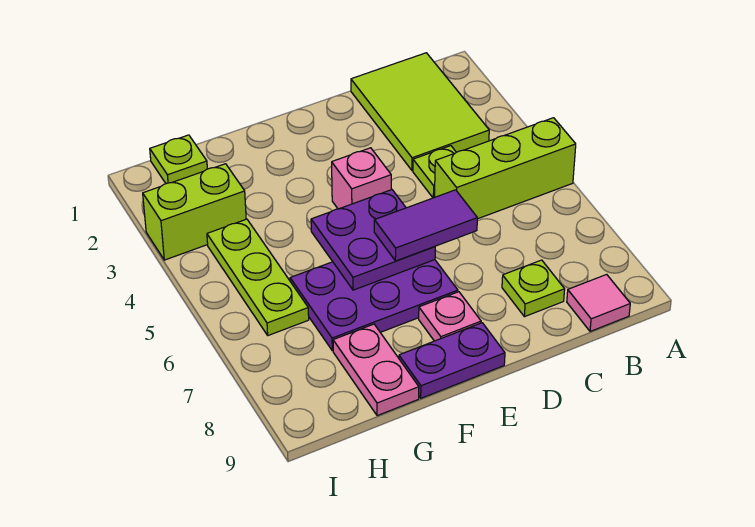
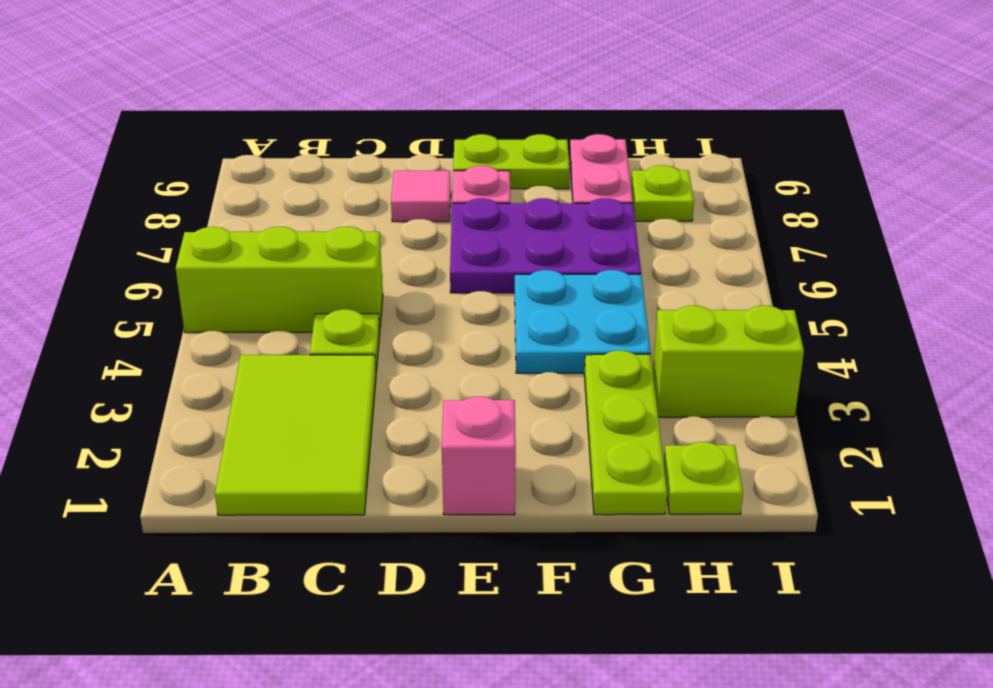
pink tile B9 level 1 -> pink tile D8 level 1
lime plate C8 level 1 -> lime plate H8 level 1
purple tile D6:E6 level 3 -> none
pink brick E4 level 1 -> pink brick E1 level 1
purple plate E5:F6 level 2 -> none
purple plate E9:F9 level 1 -> lime plate E9:F9 level 1
none -> cyan plate F4:G5 level 1
lime plate H4:H6 level 1 -> lime plate G1:G3 level 1

